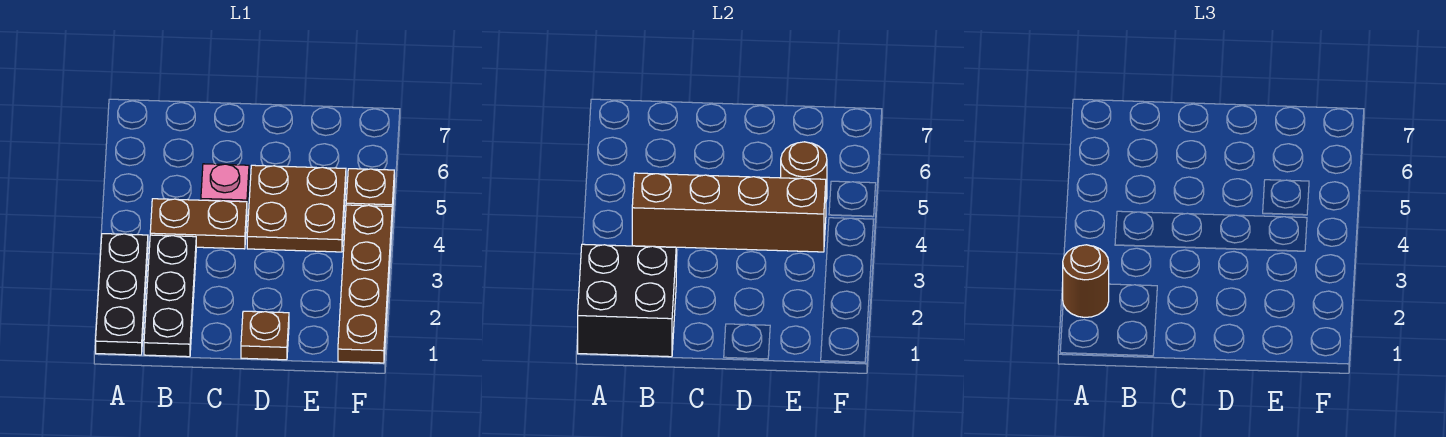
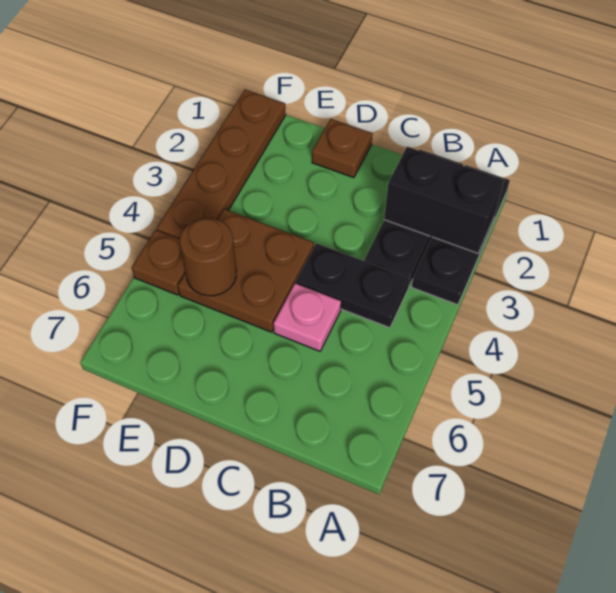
black brick A1:B2 level 2 -> black brick A2:B2 level 2
brown round brick A2 level 3 -> none
brown plate B4:C4 level 1 -> black plate B4:C4 level 1
brown brick B4:E4 level 2 -> none

